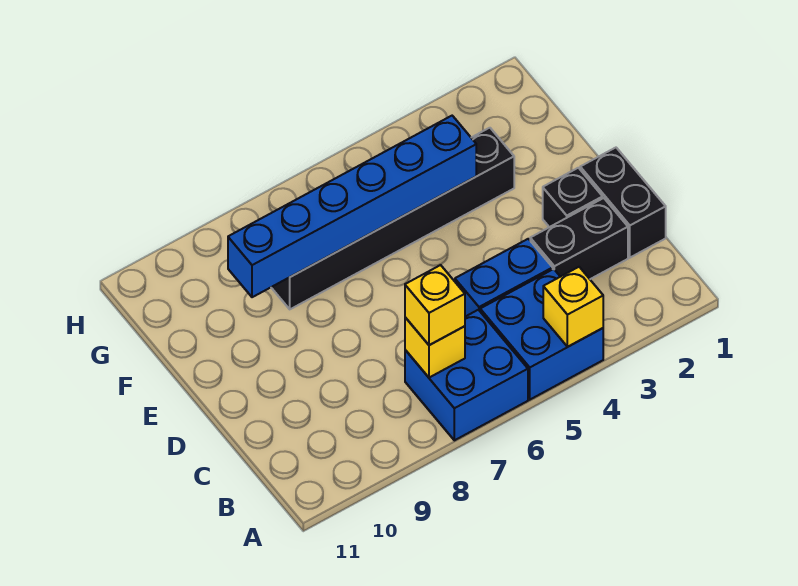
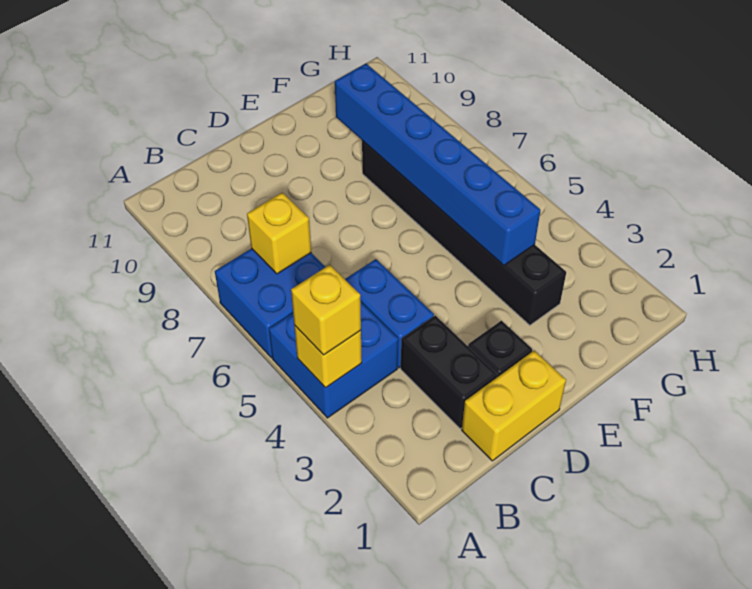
yellow brick B7 level 3 -> yellow brick A4 level 3
black brick C1:D1 level 1 -> yellow brick C1:D1 level 1

